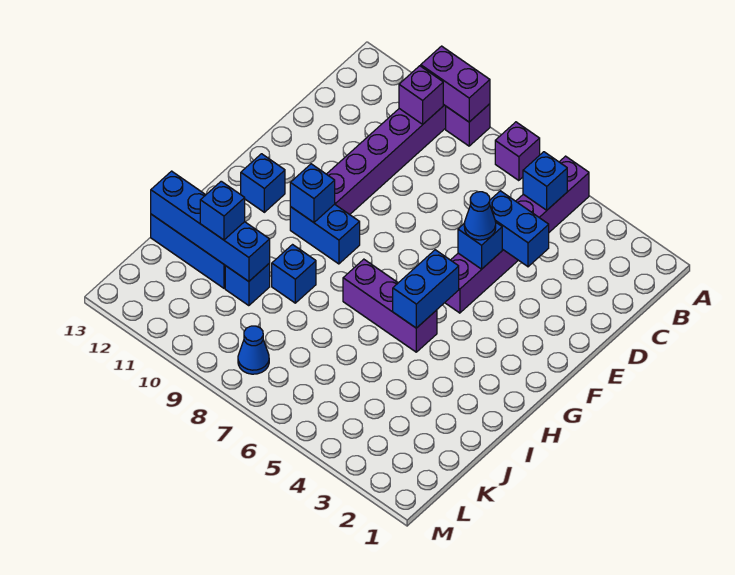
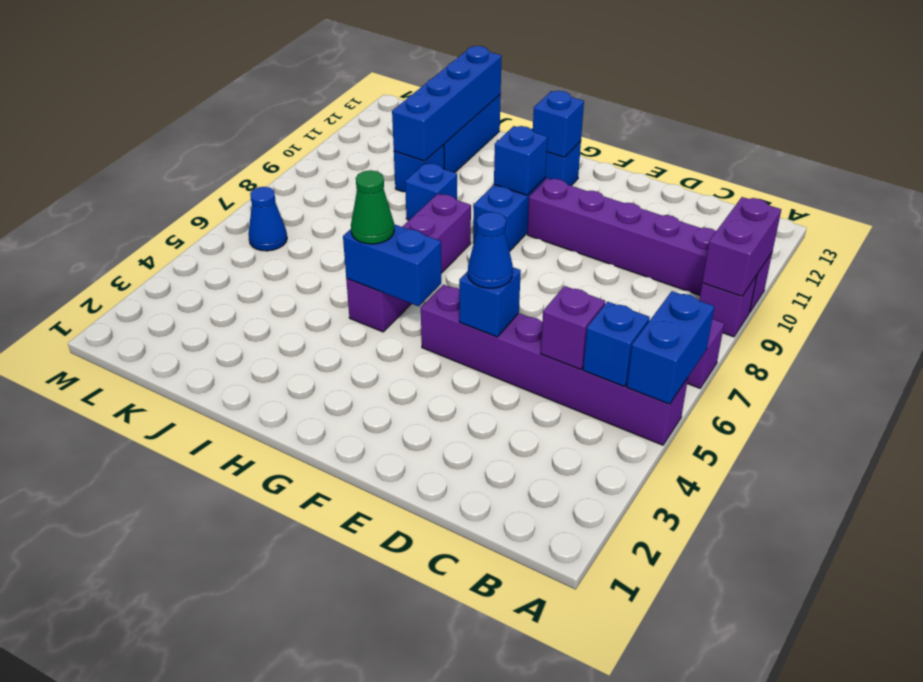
purple brick B10 level 2 -> purple brick C5 level 2
blue brick D4:D5 level 2 -> blue brick A5:A6 level 2
purple brick H5:H7 level 1 -> purple brick H5:H8 level 1
none -> green cone H5 level 3
blue brick J11 level 3 -> blue brick G12 level 2
blue cone L8 level 1 -> blue cone L6 level 1

